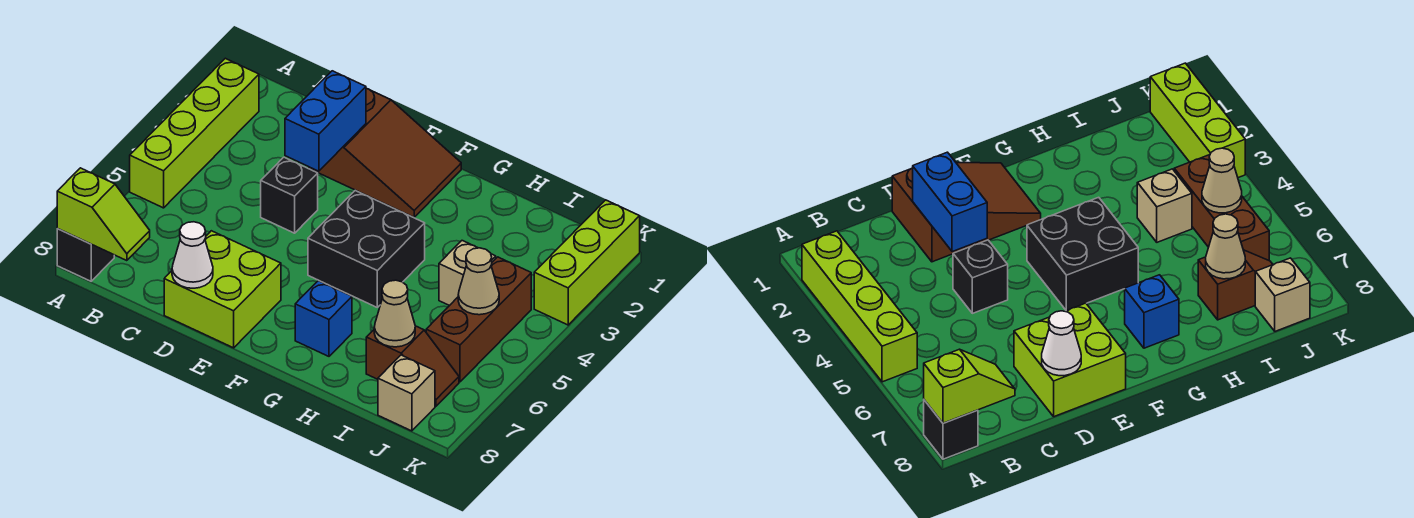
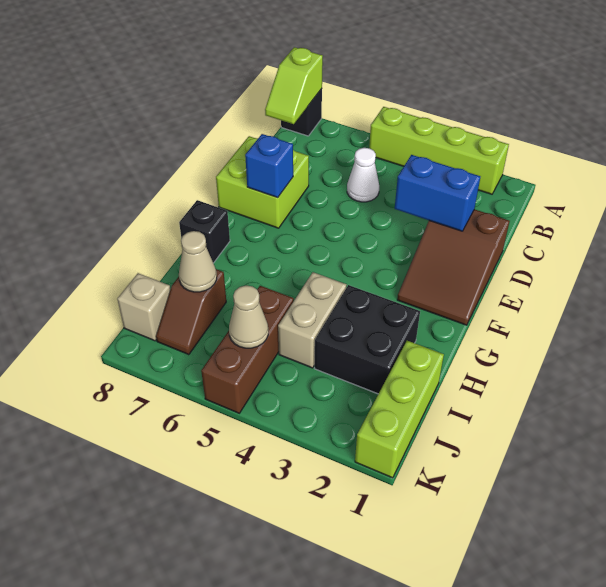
black brick D4 level 1 -> black brick G8 level 1
white cone D8 level 2 -> white cone C5 level 1
black brick F4:G5 level 1 -> black brick H2:I3 level 1
blue brick G7 level 1 -> blue brick E7 level 2
tan brick I4 level 1 -> tan brick H4:I4 level 1
brown brick J4:J6 level 1 -> brown brick I5:K5 level 1
lime brick K1:K3 level 1 -> lime brick I1:K1 level 1

